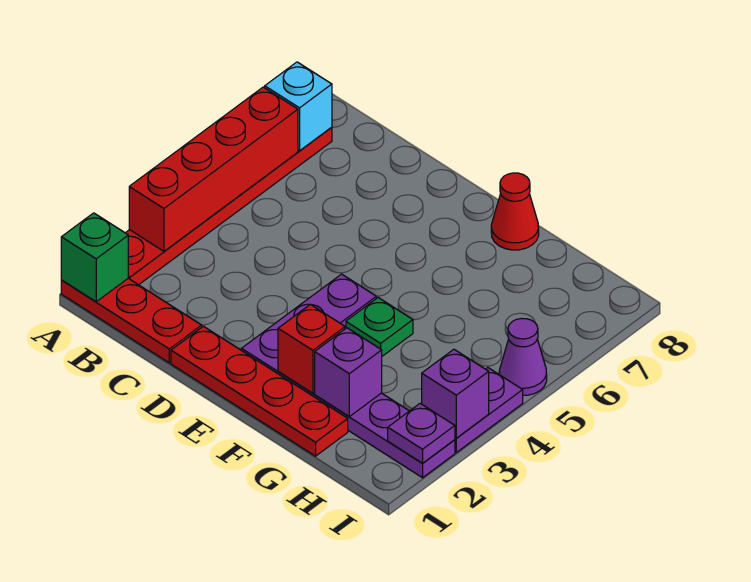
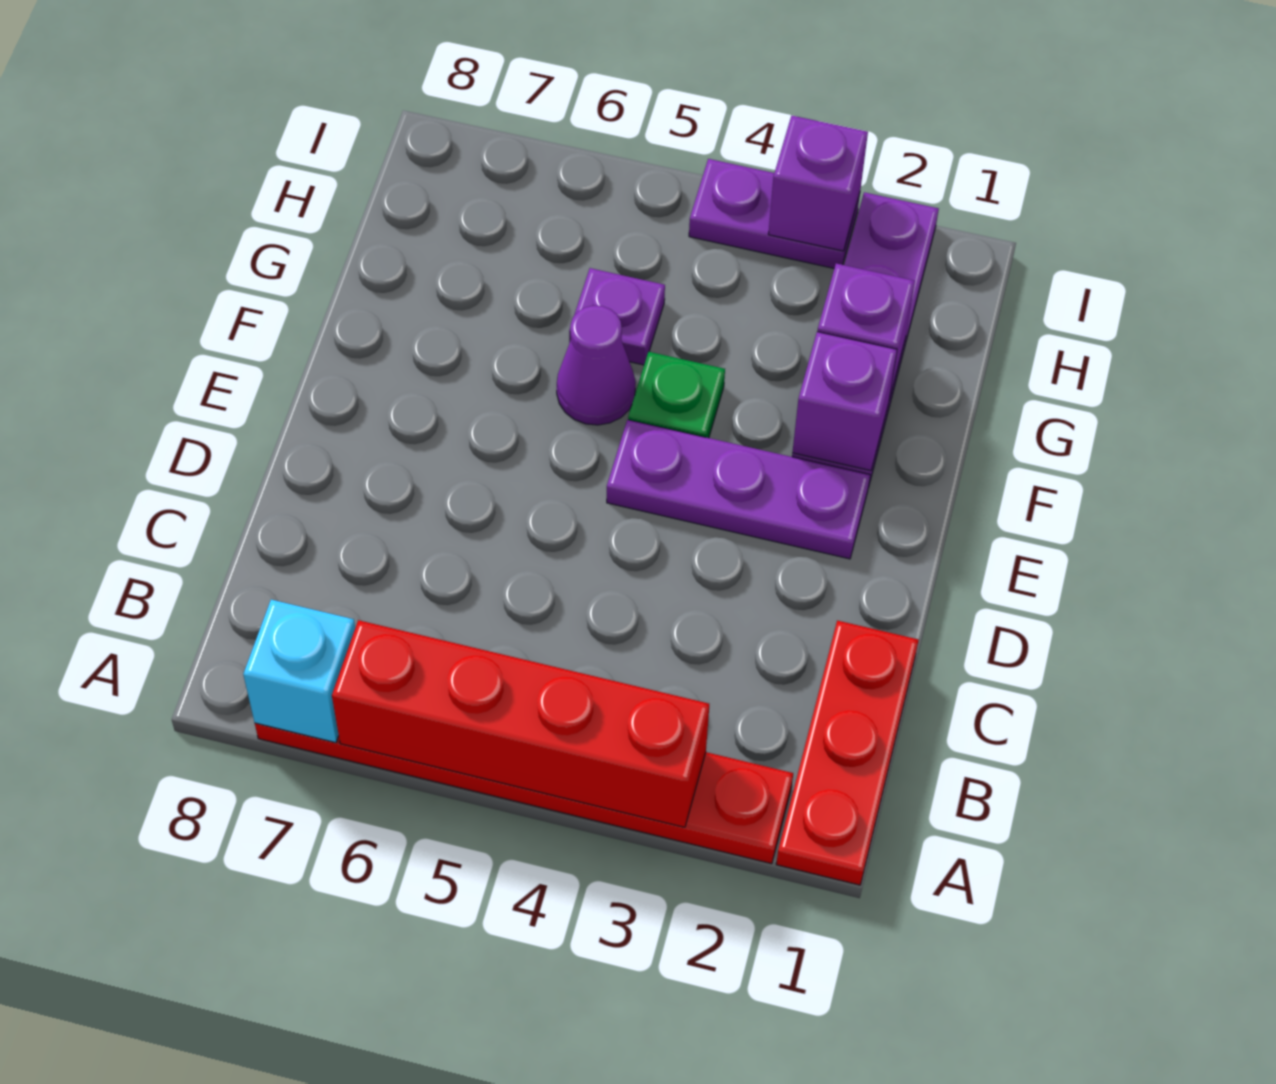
green brick A1 level 2 -> none
red plate D1:G1 level 1 -> none
red brick F2 level 2 -> purple brick F2 level 2
red cone F8 level 1 -> none
purple plate I2 level 2 -> purple plate G5 level 1
purple cone I5 level 1 -> purple cone F5 level 1

